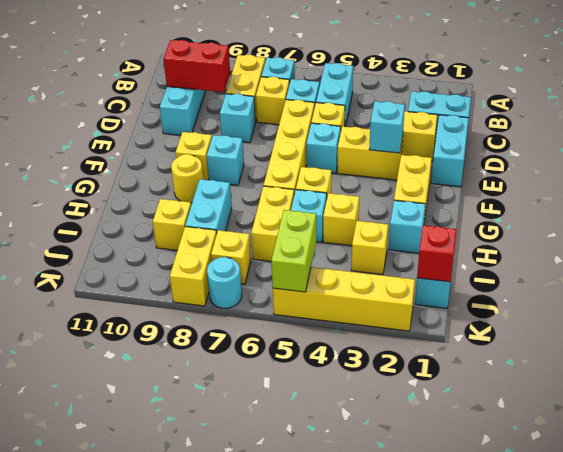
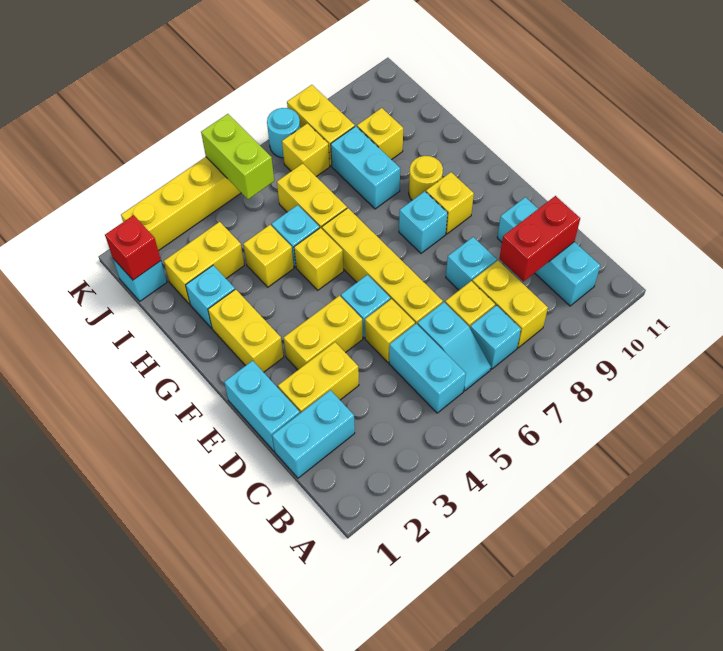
cyan brick E3 level 2 -> none
yellow brick I3 level 1 -> yellow brick I2:I3 level 1

